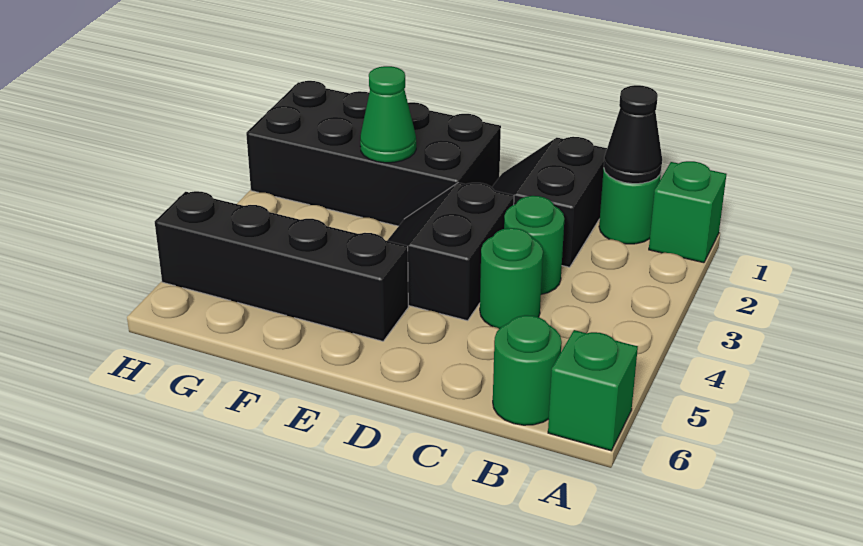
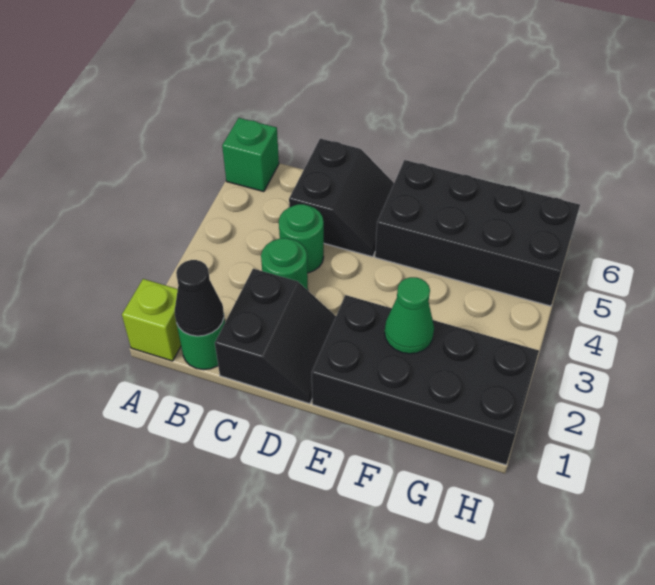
green brick A1 level 1 -> lime brick A1 level 1
green round brick B6 level 1 -> none
black slope D3:E4 level 1 top D -> black slope C5:D6 level 1 top C
black brick E5:H5 level 1 -> black brick E5:H6 level 1

